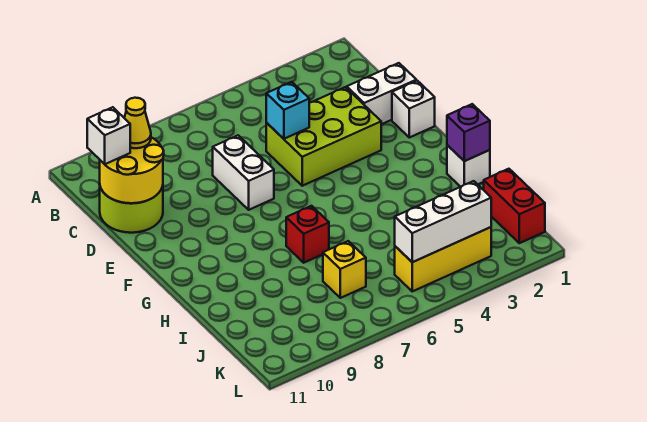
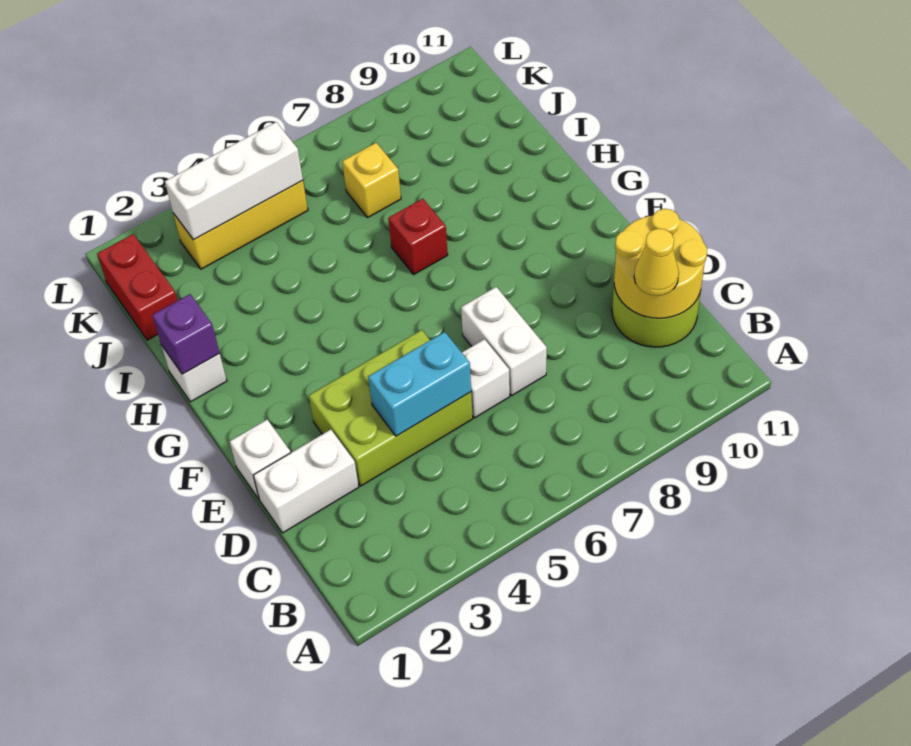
white brick C11 level 3 -> white brick D6 level 1
cyan brick D5 level 2 -> cyan brick D4:D5 level 2

